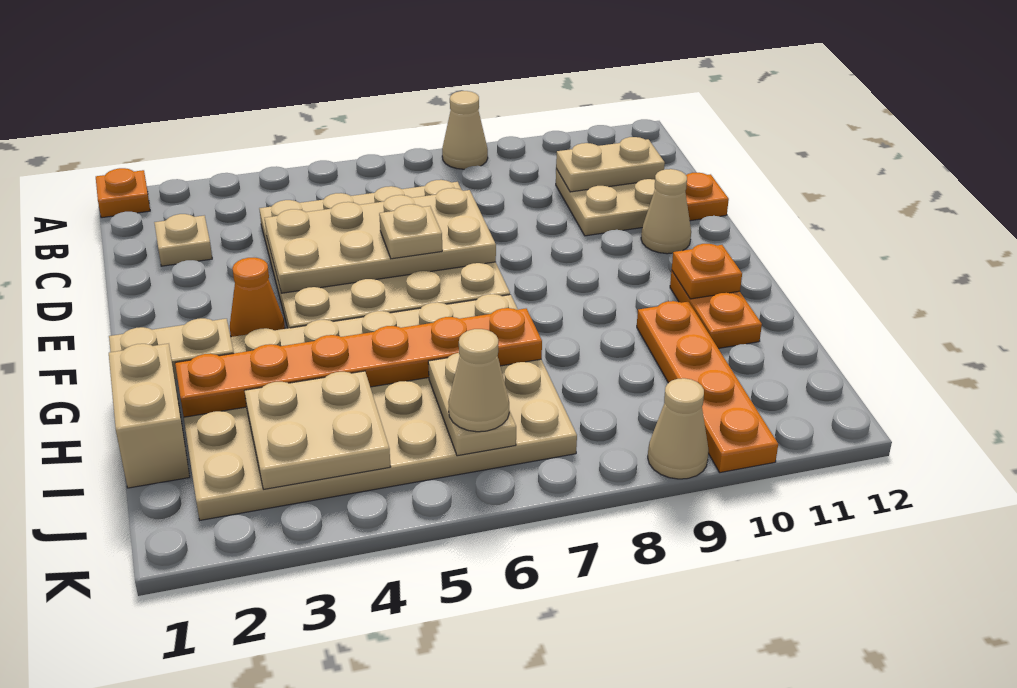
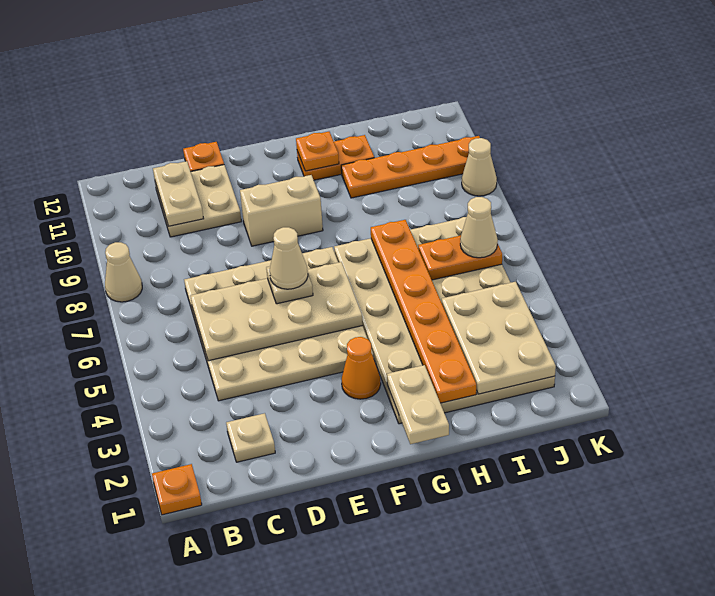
tan plate D4:E7 level 2 -> tan plate C5:F6 level 2
tan cone E11 level 1 -> tan cone E6 level 4
tan brick H1:I1 level 1 -> tan brick E9:F9 level 1
tan plate I3:J4 level 2 -> tan plate I2:J4 level 2
tan plate I6:J6 level 2 -> orange plate I6:J6 level 2

